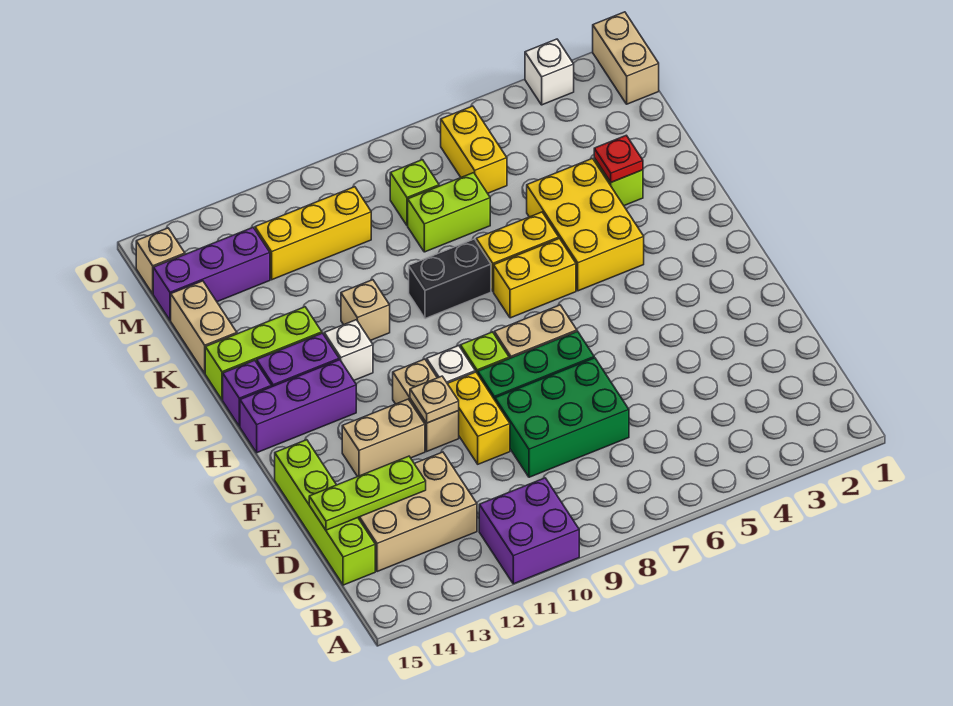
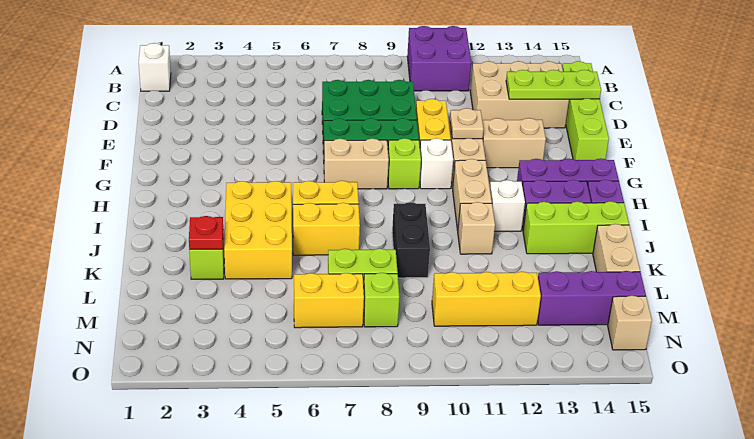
black brick J8:J9 level 1 -> black brick J9:K9 level 1
yellow brick M6:N6 level 1 -> yellow brick M6:M7 level 1
tan brick N1:O1 level 1 -> tan brick H11:I11 level 1
white brick O3 level 1 -> white brick B1 level 1

